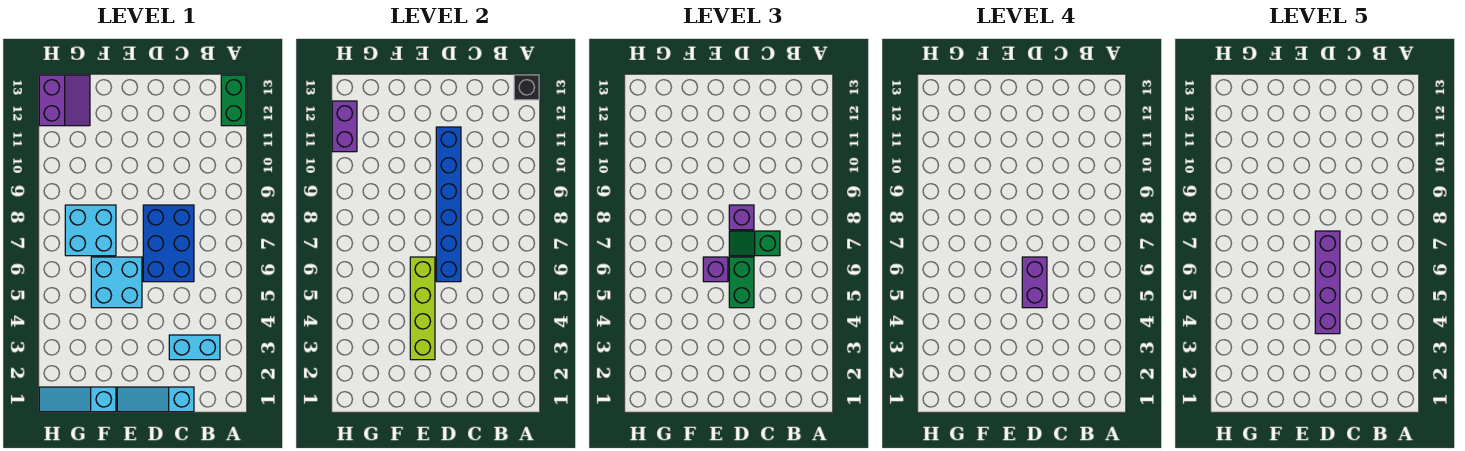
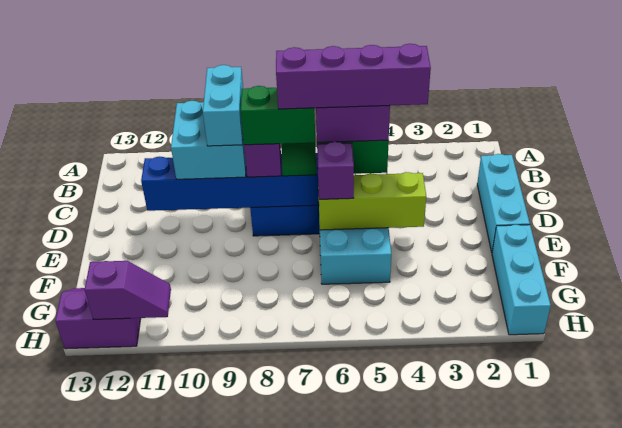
green brick A12:A13 level 1 -> green brick D7:D8 level 4
black brick A13 level 2 -> none
cyan brick B3:C3 level 1 -> cyan brick C9:D9 level 4
cyan slope C1:E1 level 1 top C -> cyan brick C1:E1 level 1
lime brick E3:E6 level 2 -> lime brick E4:E6 level 2
cyan slope F1:H1 level 1 top F -> cyan brick F1:H1 level 1
cyan brick F7:G8 level 1 -> cyan brick C9:D10 level 3
purple brick H11:H12 level 2 -> purple slope H11:H12 level 2 top 12

